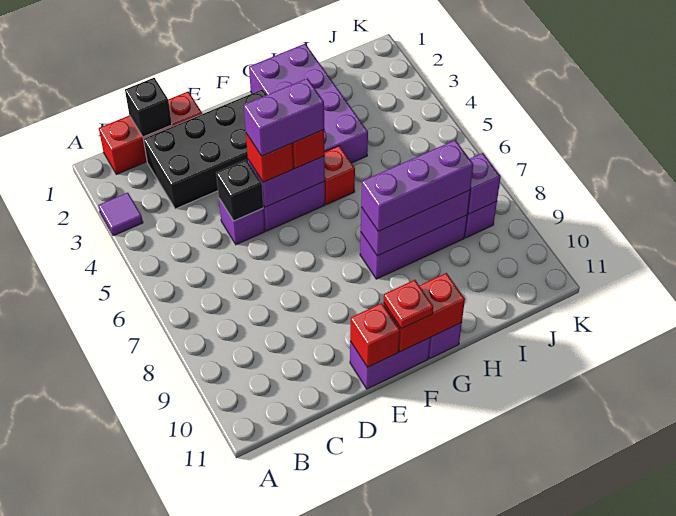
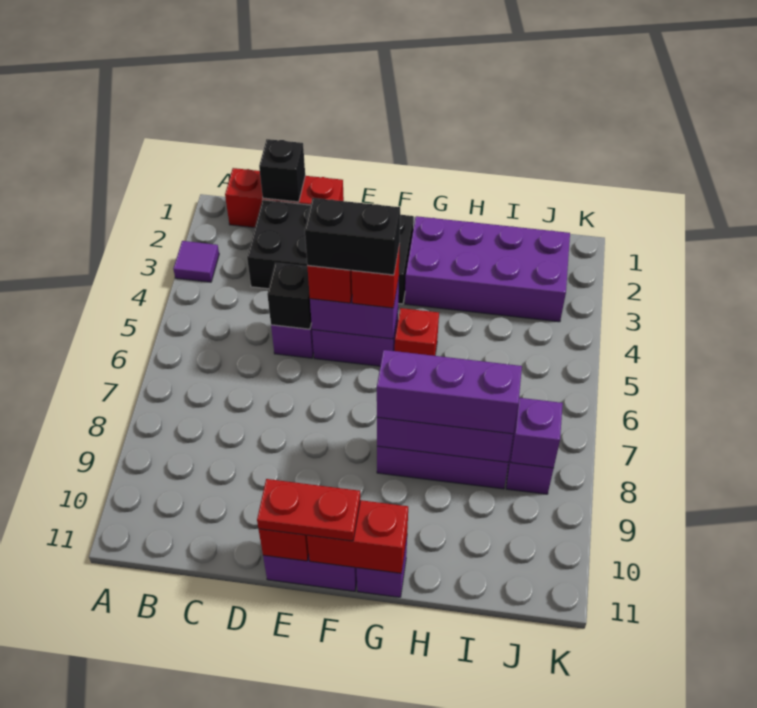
purple brick E5:F5 level 4 -> black brick E5:F5 level 4
red plate F11 level 3 -> red plate E11:F11 level 3
purple brick G1:H4 level 1 -> purple brick G2:J3 level 1

